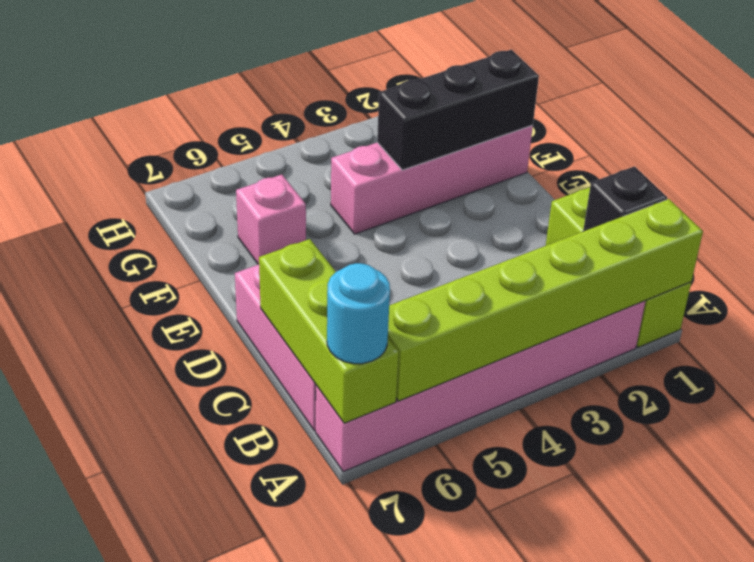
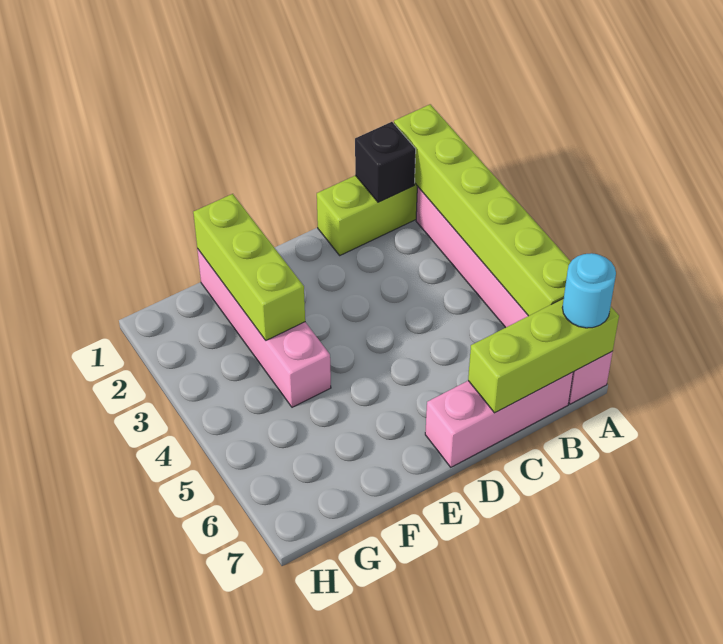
black brick F1:F3 level 2 -> lime brick F1:F3 level 2
pink brick F6 level 1 -> none

